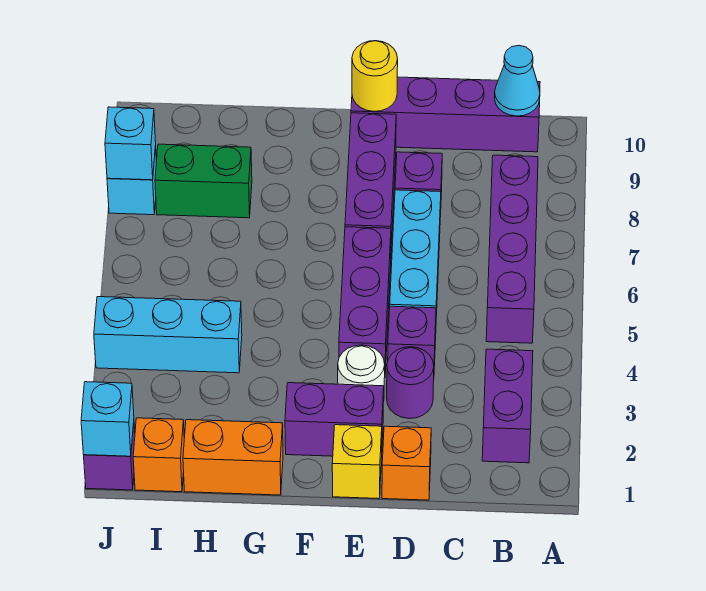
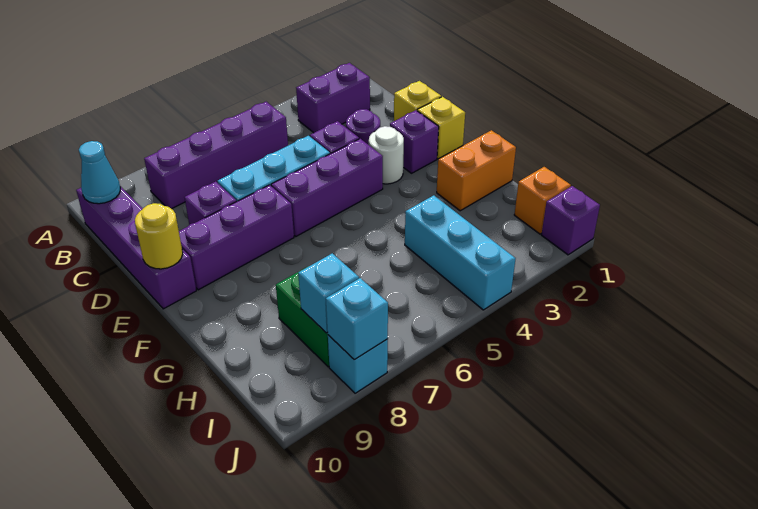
orange brick D1 level 1 -> yellow brick D1 level 1
purple brick E2:F2 level 1 -> purple brick E2 level 1
orange brick G1:H1 level 1 -> orange brick G1:G2 level 1
cyan brick J1 level 2 -> cyan brick I8 level 2

